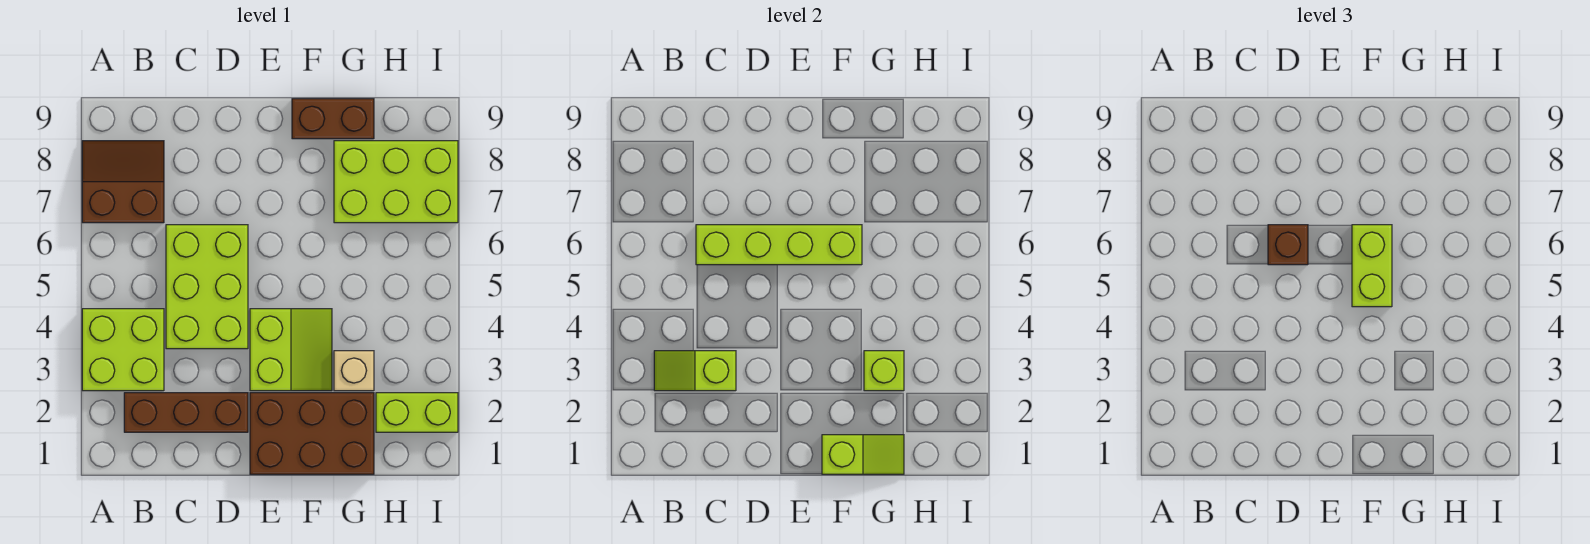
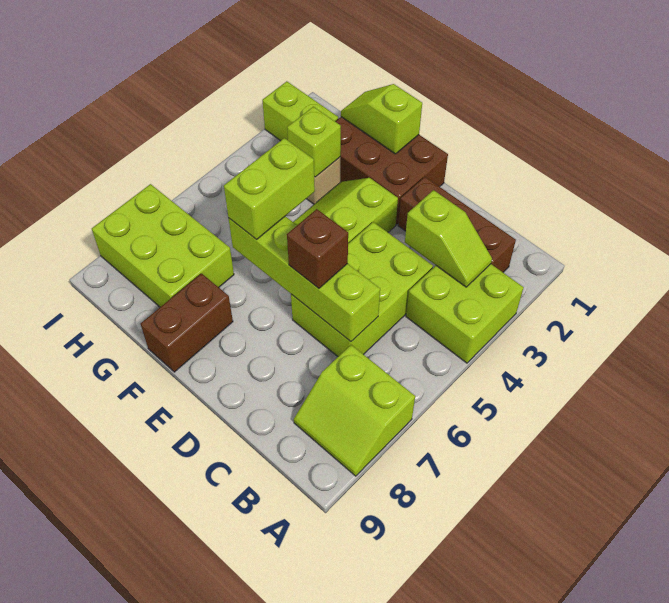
brown slope A7:B8 level 1 top 7 -> lime slope A7:B8 level 1 top 7
brown brick F9:G9 level 1 -> brown brick F8:F9 level 1

